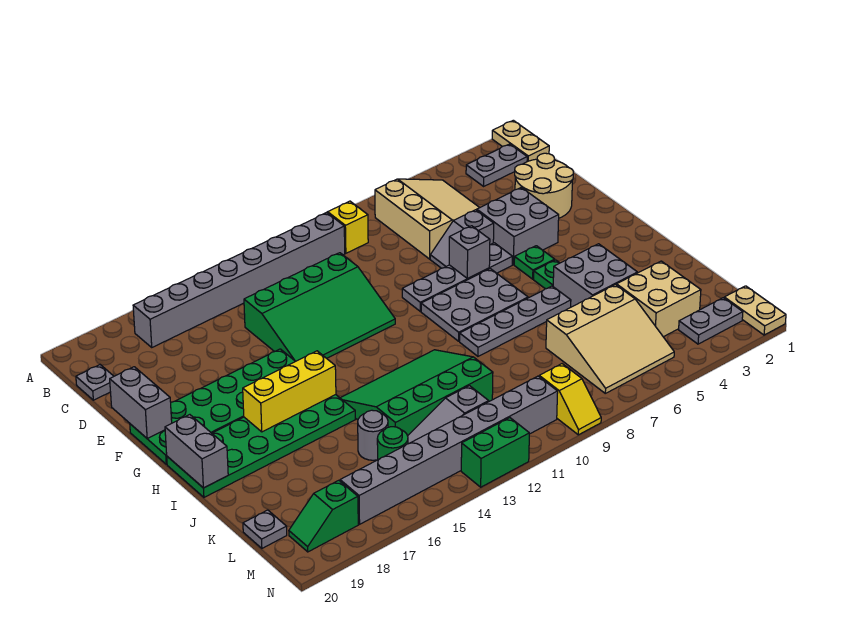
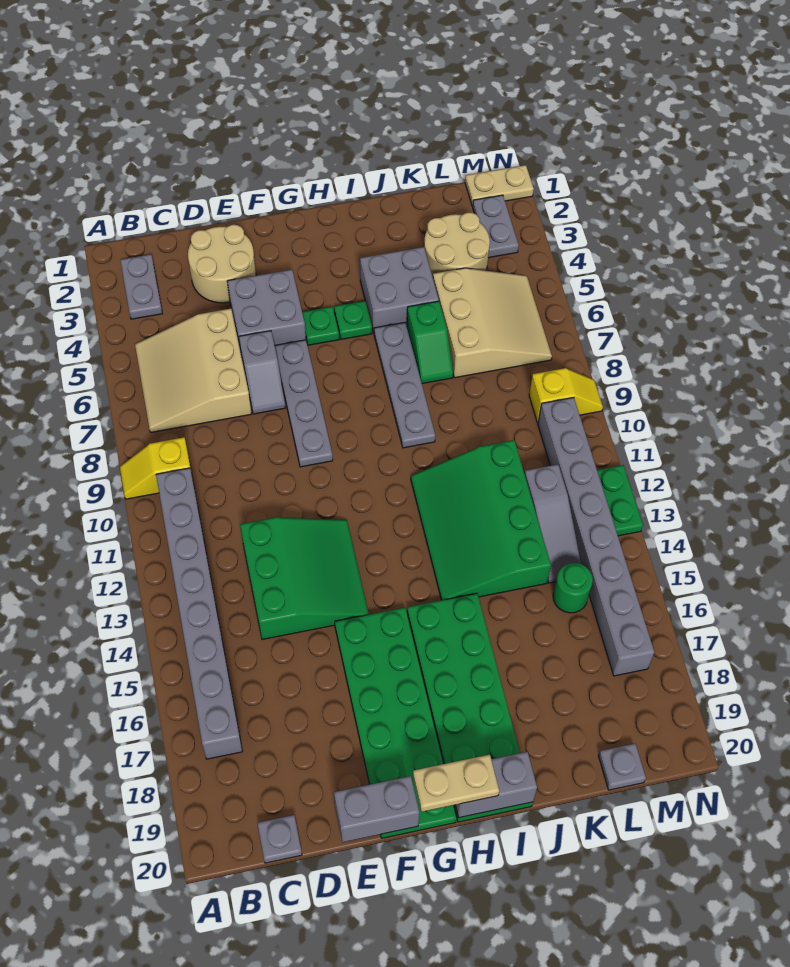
tan plate A1:B1 level 1 -> tan plate G20:H20 level 3
tan slope B5:D7 level 1 top 7 -> tan slope B5:D7 level 1 top D
green slope D11:F14 level 1 top D -> green slope D12:F14 level 1 top D
grey brick F7 level 2 -> none
grey plate G7:H9 level 1 -> none
yellow brick H15:H17 level 2 -> none
tan brick K3:L4 level 1 -> tan round brick K3:L4 level 1
grey round brick K15 level 1 -> none
green slope M18:M19 level 1 top 18 -> green slope J6:J7 level 1 top 6
green brick N12:N13 level 1 -> green plate N12:N13 level 1

